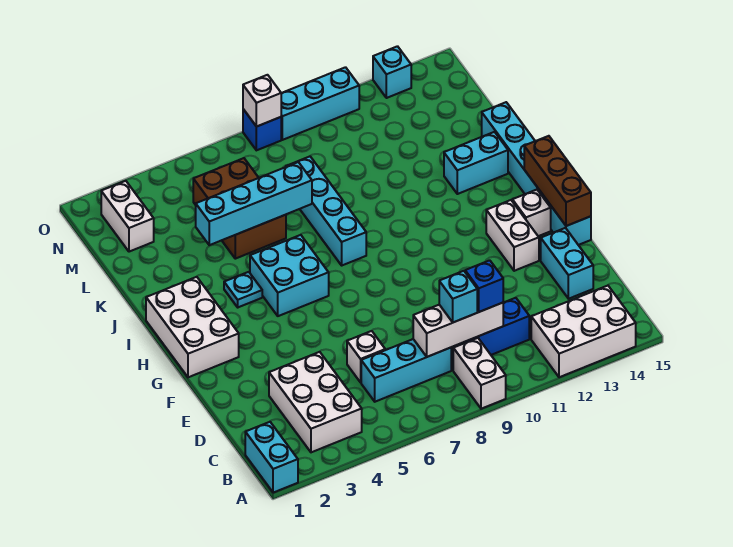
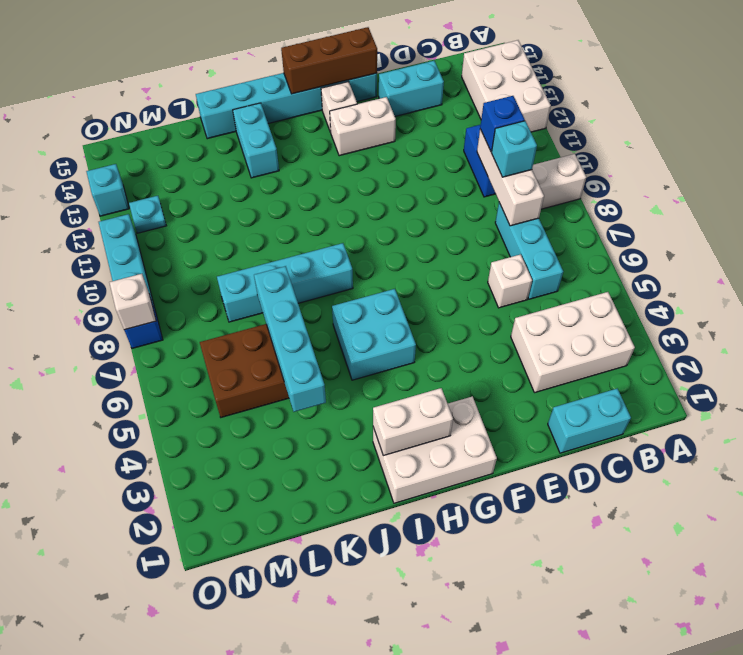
cyan brick A1:B1 level 1 -> cyan brick C1:D1 level 1
cyan plate I4 level 1 -> cyan plate N12 level 1
white brick M2:N2 level 1 -> white brick H2:I2 level 2

